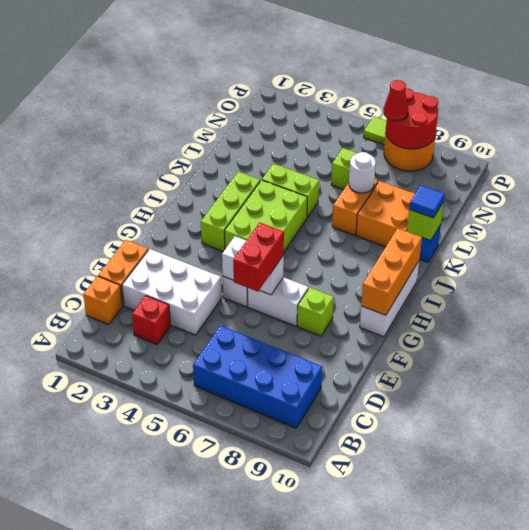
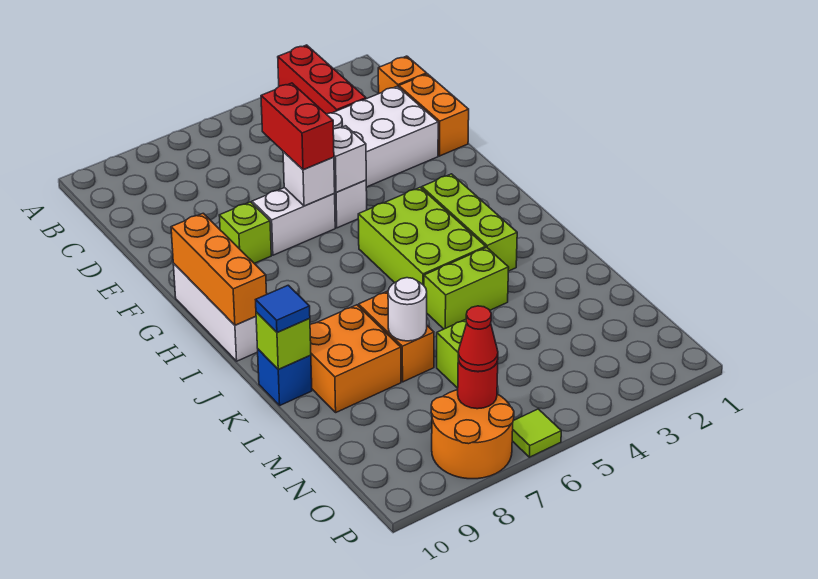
blue brick B6:C9 level 1 -> none
red brick C3 level 1 -> red brick A3:C3 level 1
red round brick O7:P8 level 2 -> red round brick O7 level 2

